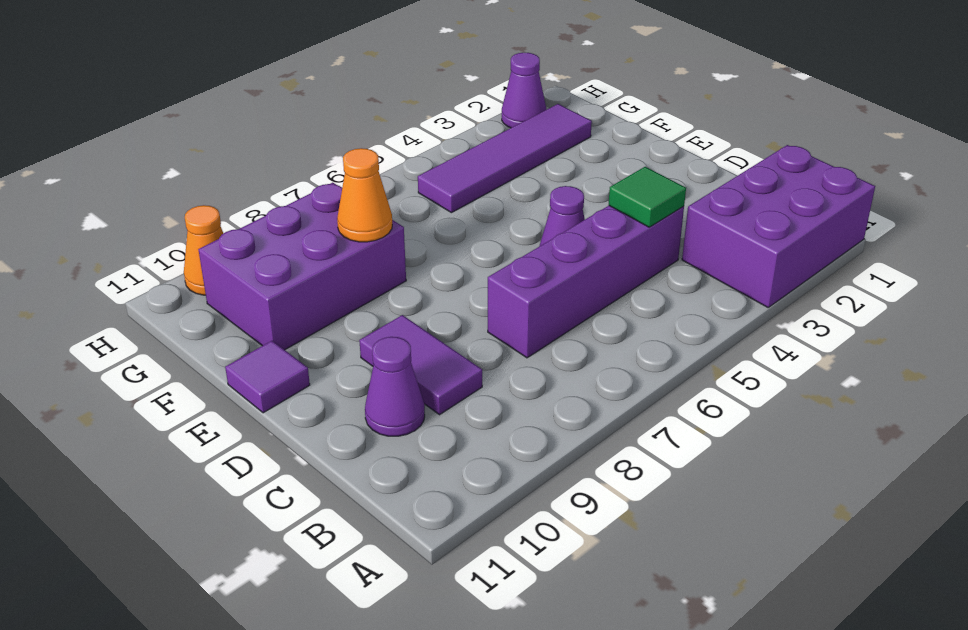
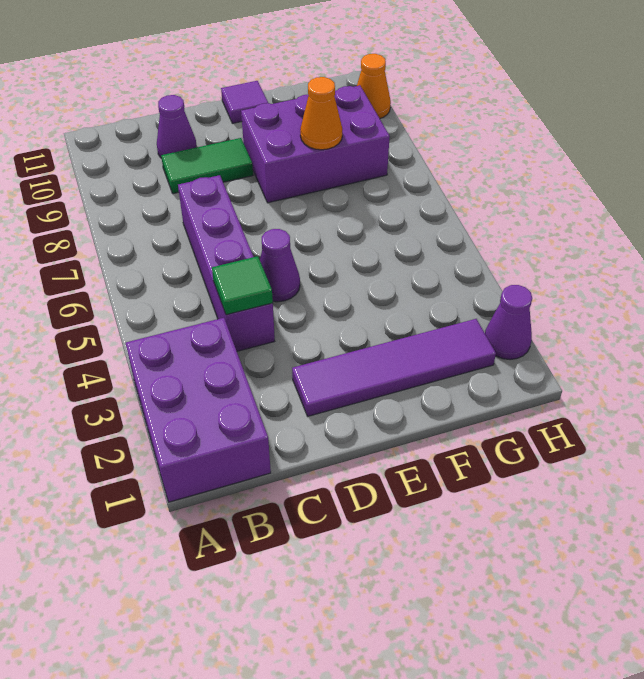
purple tile C9:D9 level 1 -> green tile C9:D9 level 1
purple brick F8:G10 level 1 -> purple brick E8:G9 level 1
purple tile G2:G5 level 1 -> purple tile D2:G2 level 1

